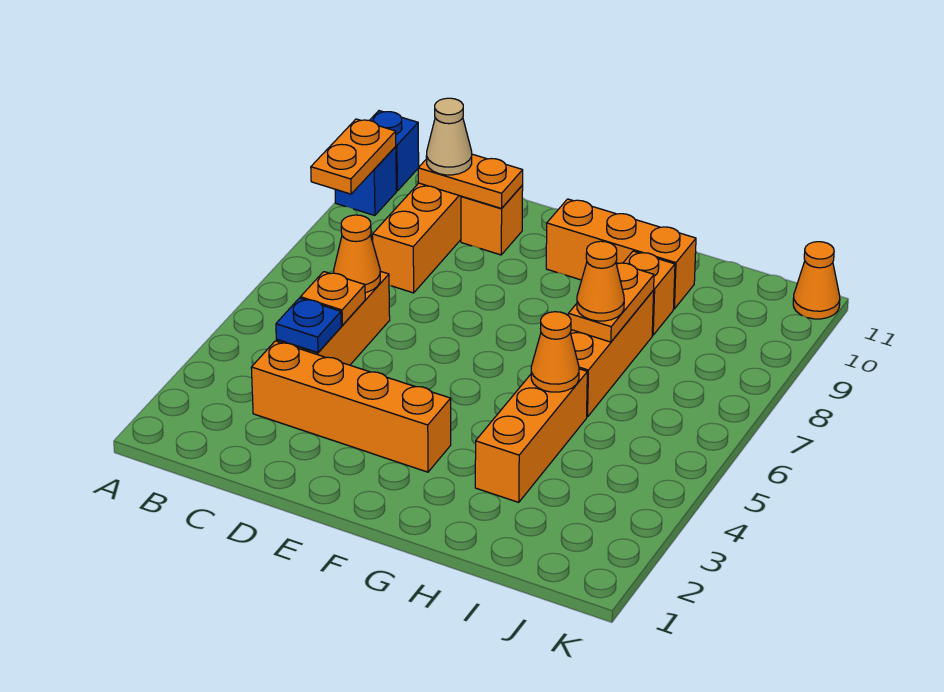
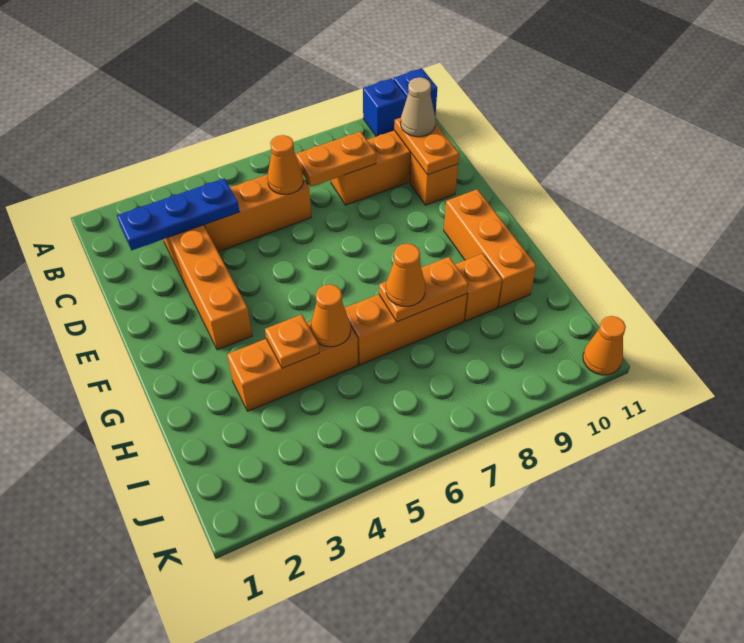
orange plate A9:A10 level 2 -> orange plate C7:C8 level 2
blue plate C4 level 2 -> blue plate C2:C4 level 2
orange plate C5 level 2 -> orange plate H4 level 2

